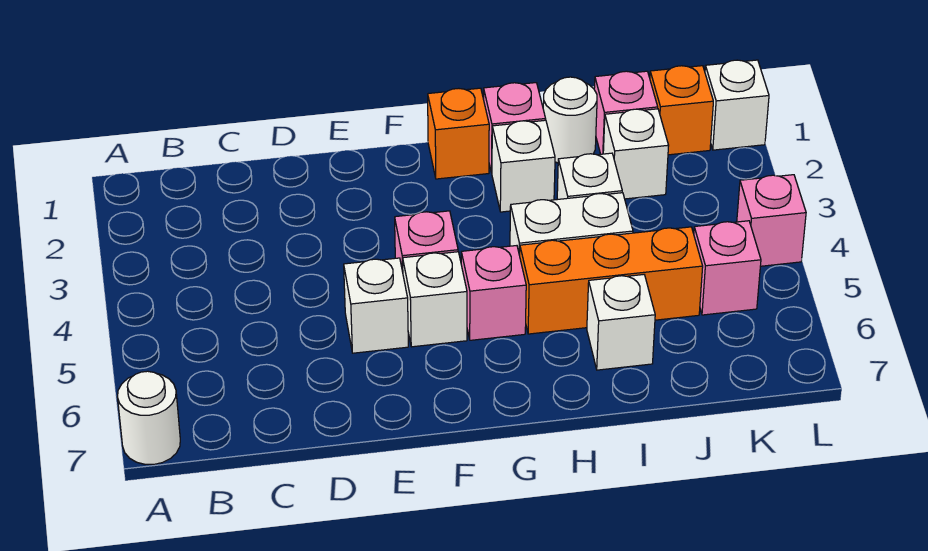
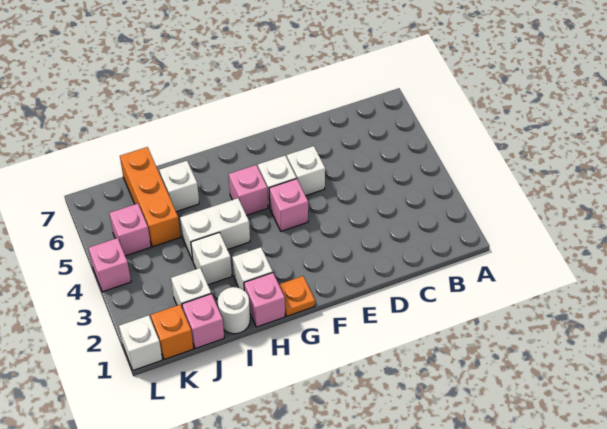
white round brick A7 level 1 -> none
orange brick G1 level 1 -> orange plate G1 level 1
orange brick H5:J5 level 1 -> orange brick J5:J7 level 1

